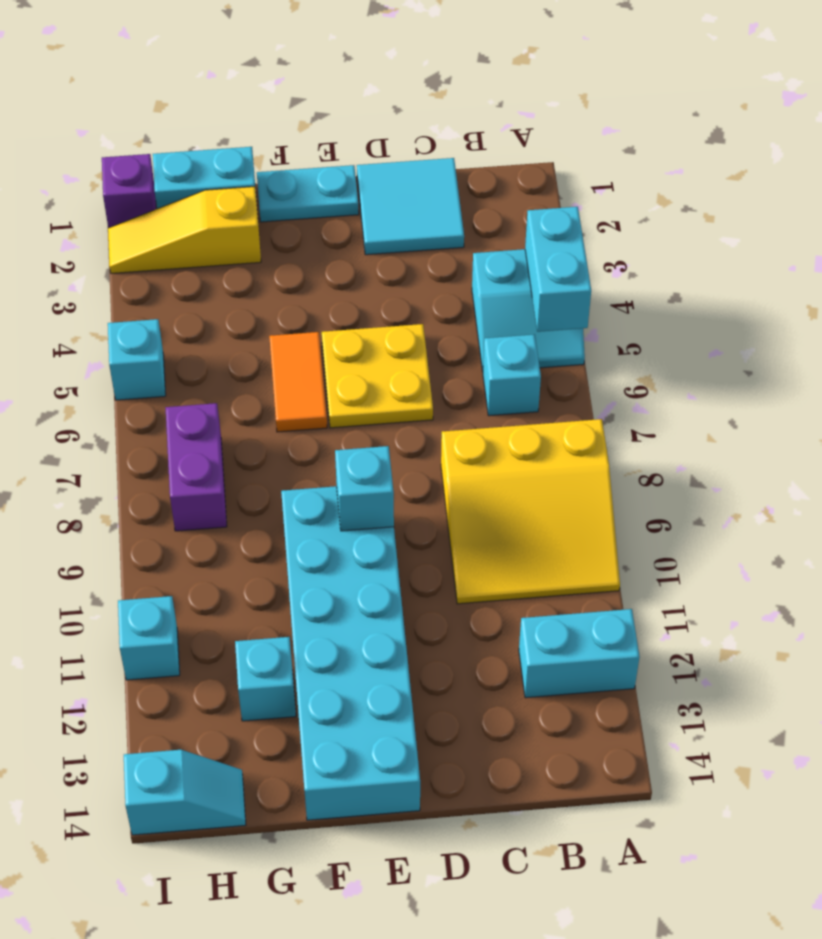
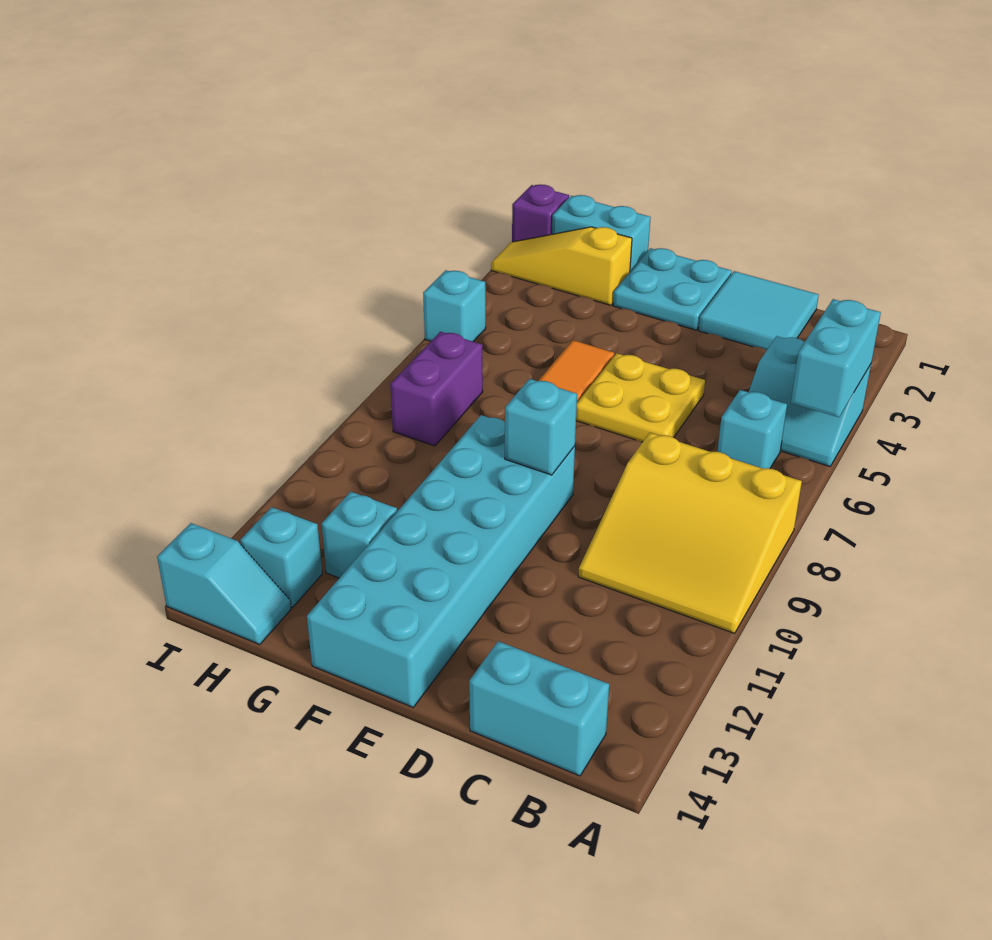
cyan brick A12:B12 level 1 -> cyan brick B14:C14 level 1
cyan plate E1:F1 level 1 -> cyan plate E1:F2 level 1
cyan brick I11 level 1 -> cyan brick H13 level 1

